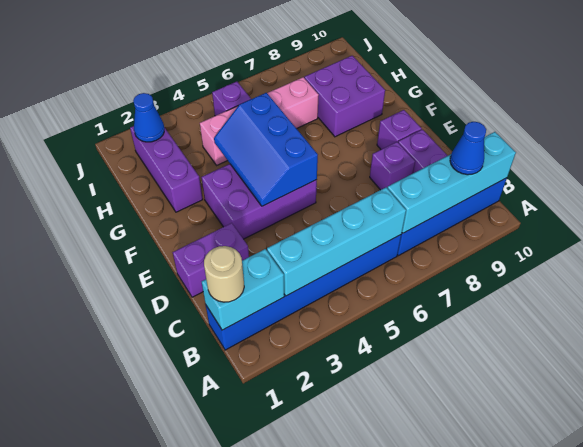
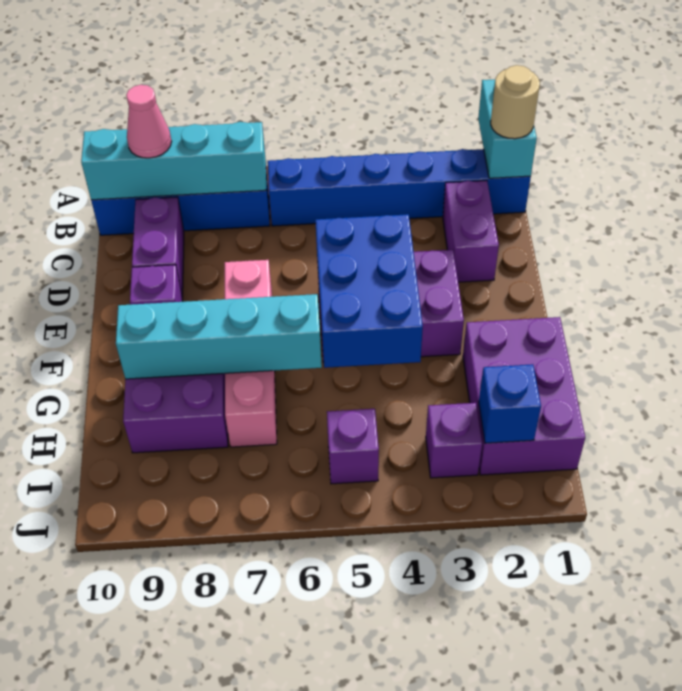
cyan brick B1:B2 level 2 -> cyan brick A1:B1 level 2
cyan brick B3:B6 level 2 -> cyan brick G6:G9 level 2
blue cone B9 level 3 -> pink cone B9 level 3
purple brick D1:D2 level 1 -> purple brick C2:D2 level 1
purple brick D8 level 1 -> purple brick I3 level 1
blue slope E4:G5 level 2 top 5 -> blue brick E4:G5 level 2
purple brick G2:I2 level 1 -> purple brick G1:I2 level 1
pink brick H4:H7 level 1 -> pink brick E7:H7 level 1
blue cone I2 level 2 -> blue brick I2 level 2

